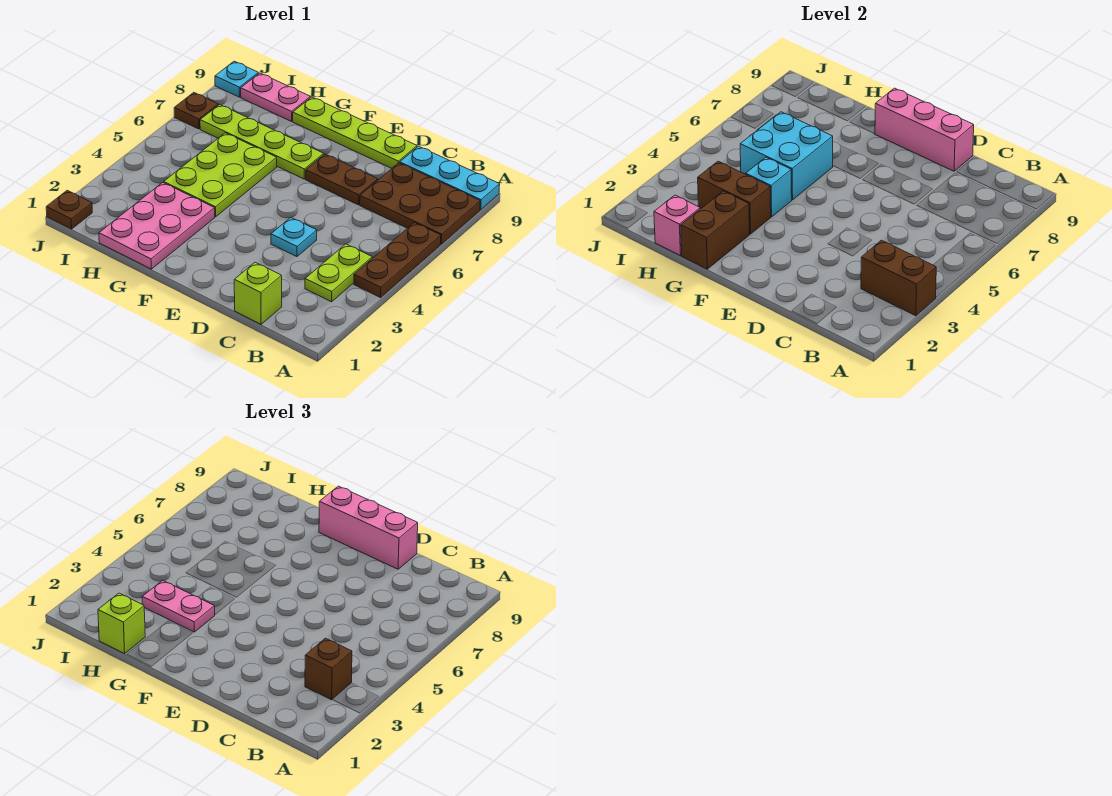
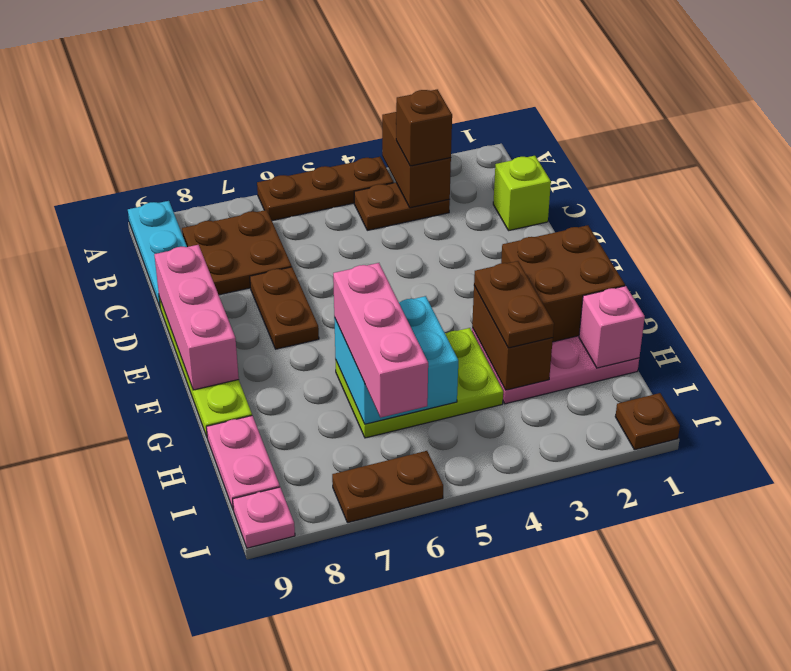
brown plate A7:C8 level 1 -> brown plate B7:C8 level 1
lime plate B3:B4 level 1 -> brown plate B3:B4 level 1
cyan plate D4 level 1 -> none
pink brick D9:F9 level 3 -> pink brick G6:I6 level 3
lime plate F7:I7 level 1 -> none
brown brick G1:G2 level 2 -> brown brick F1:G2 level 2
pink plate G3:H3 level 3 -> brown plate G3:H3 level 3
cyan brick G4 level 2 -> none
lime brick H1 level 3 -> none
brown plate J7 level 1 -> brown plate J6:J7 level 1
cyan plate J9 level 1 -> pink plate J9 level 1

